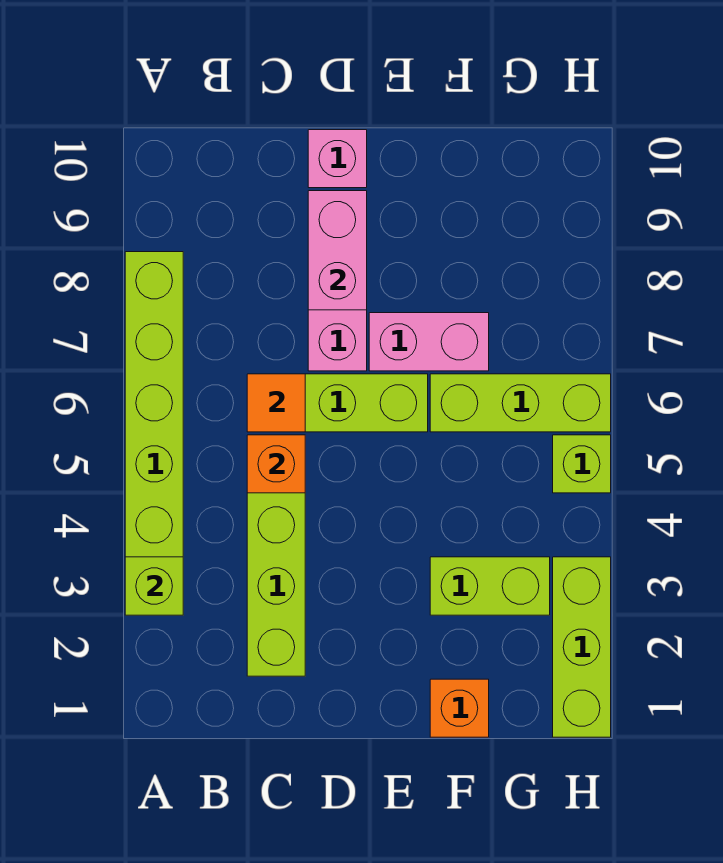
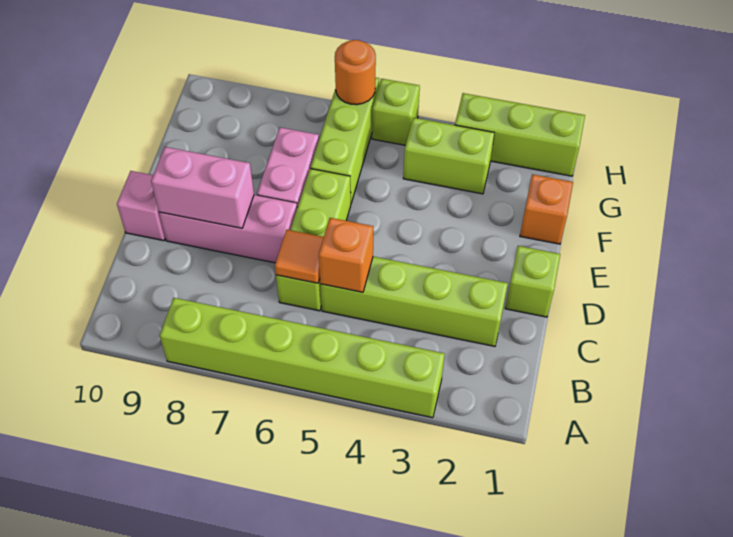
lime brick A3 level 2 -> lime brick D1 level 1
lime brick F3:G3 level 1 -> lime brick G3:G4 level 1
none -> orange round brick H6 level 2

